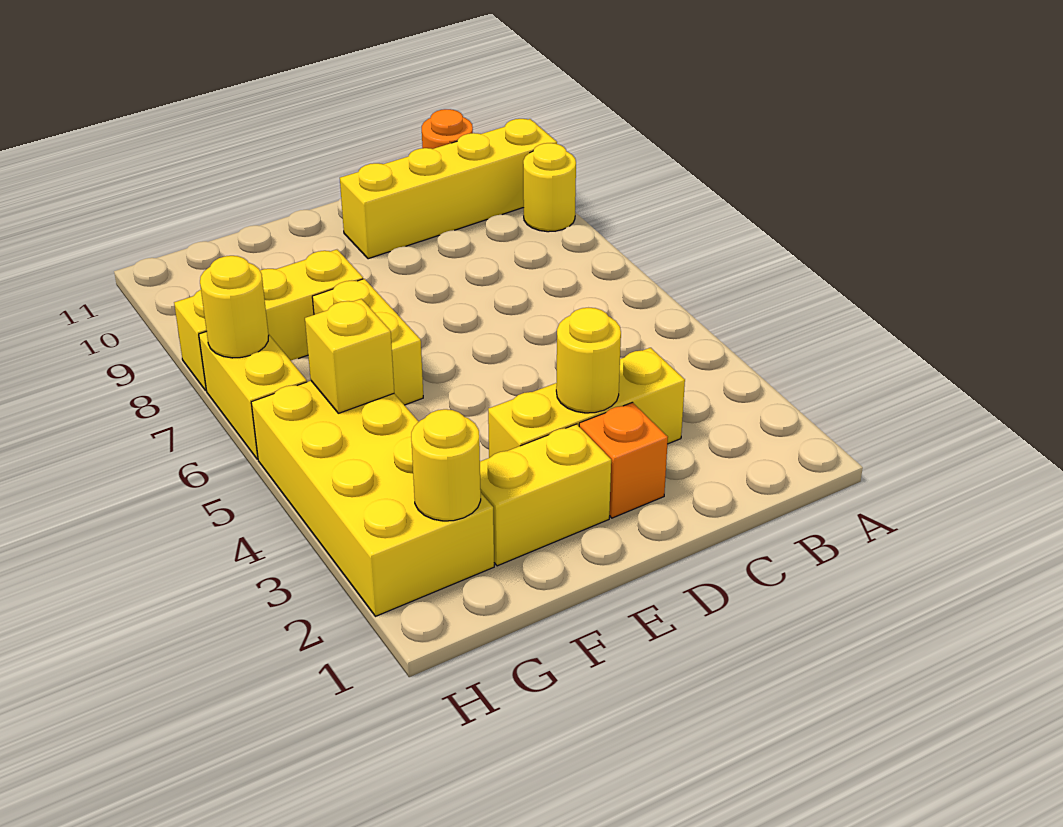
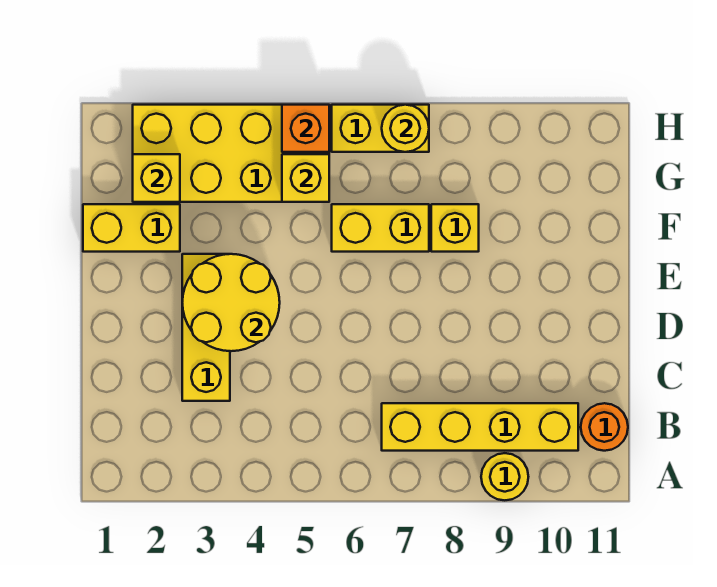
yellow brick A10:D10 level 1 -> yellow brick B7:B10 level 1
orange brick D2 level 1 -> orange brick H5 level 2
yellow round brick D3 level 2 -> yellow round brick D3:E4 level 2
yellow brick E2:F2 level 1 -> yellow brick F1:F2 level 1
yellow brick F8:H8 level 1 -> yellow brick F8 level 1
yellow round brick G2 level 2 -> yellow brick G2 level 2

